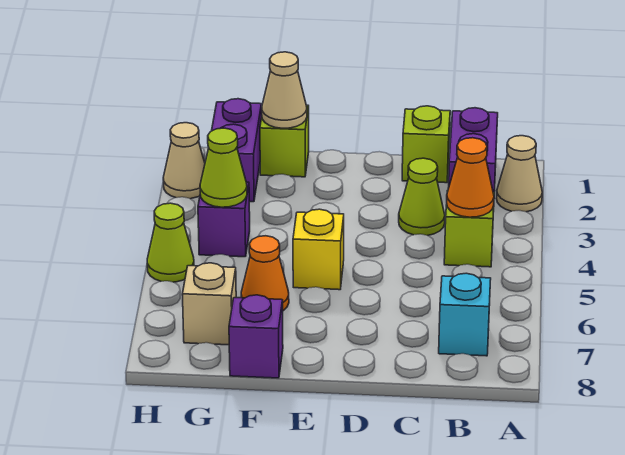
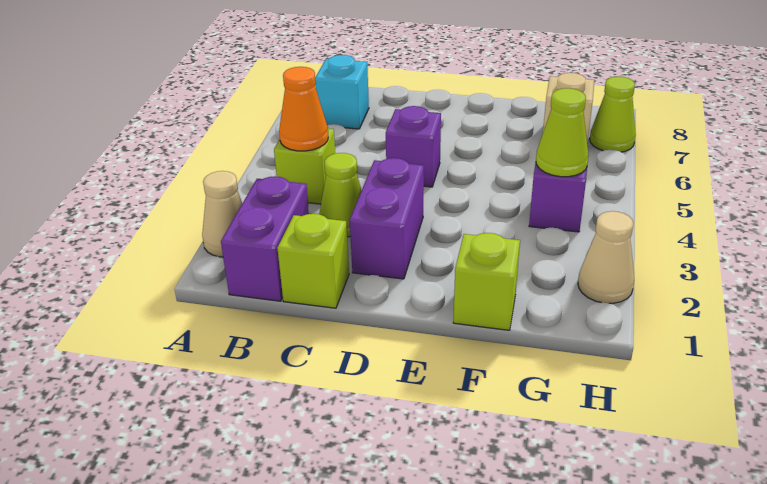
yellow brick E5 level 1 -> none
tan cone F1 level 2 -> none
orange cone F6 level 1 -> none
purple brick F8 level 1 -> purple brick D5 level 1
purple brick G1:G2 level 1 -> purple brick D2:D3 level 1
lime cone H5 level 1 -> lime cone H7 level 1

